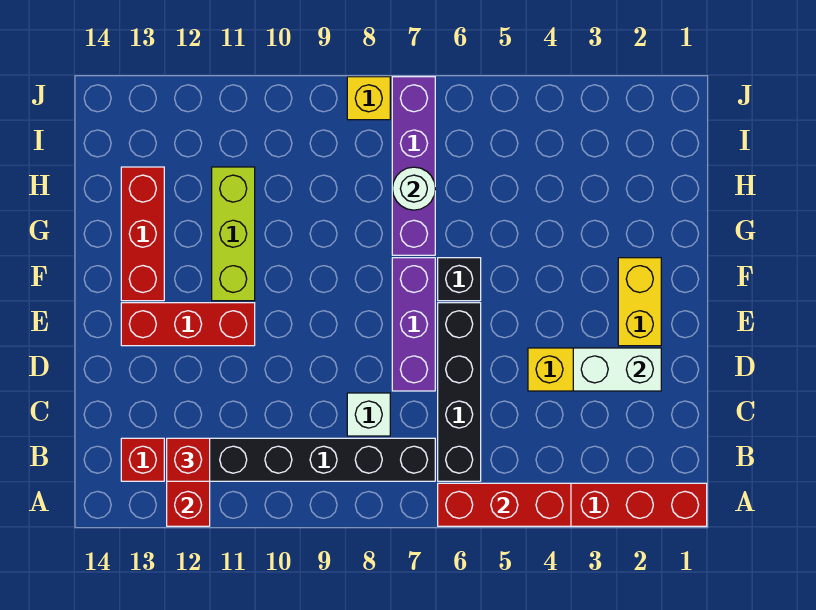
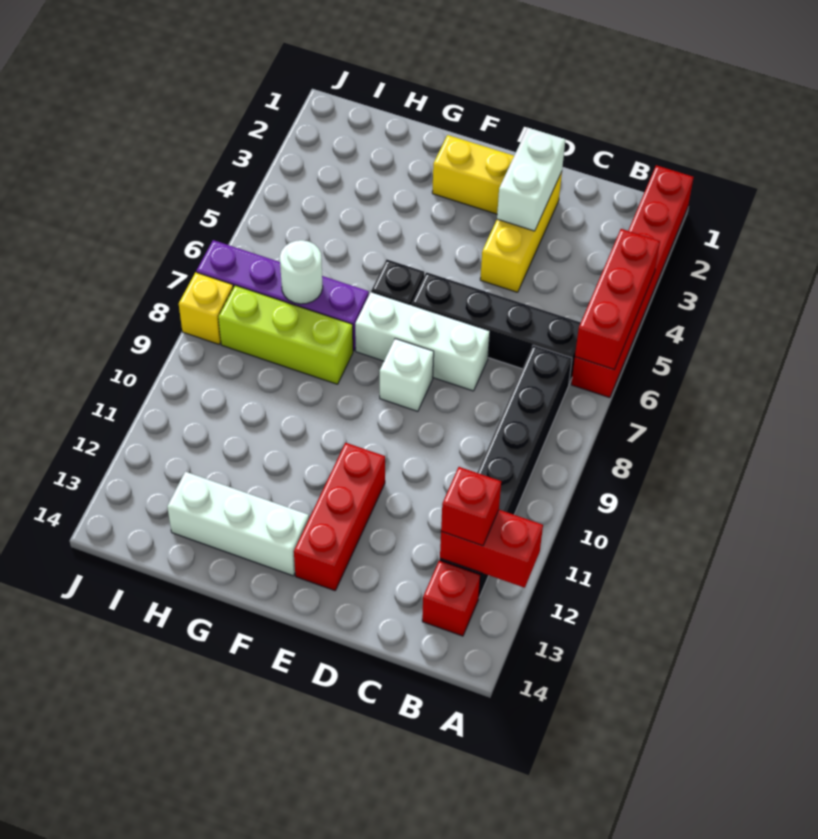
white brick C8 level 1 -> white brick E8 level 1
purple brick D7:F7 level 1 -> white brick D7:F7 level 1
lime brick F11:H11 level 1 -> lime brick G8:I8 level 1
red brick F13:H13 level 1 -> white brick F13:H13 level 1

